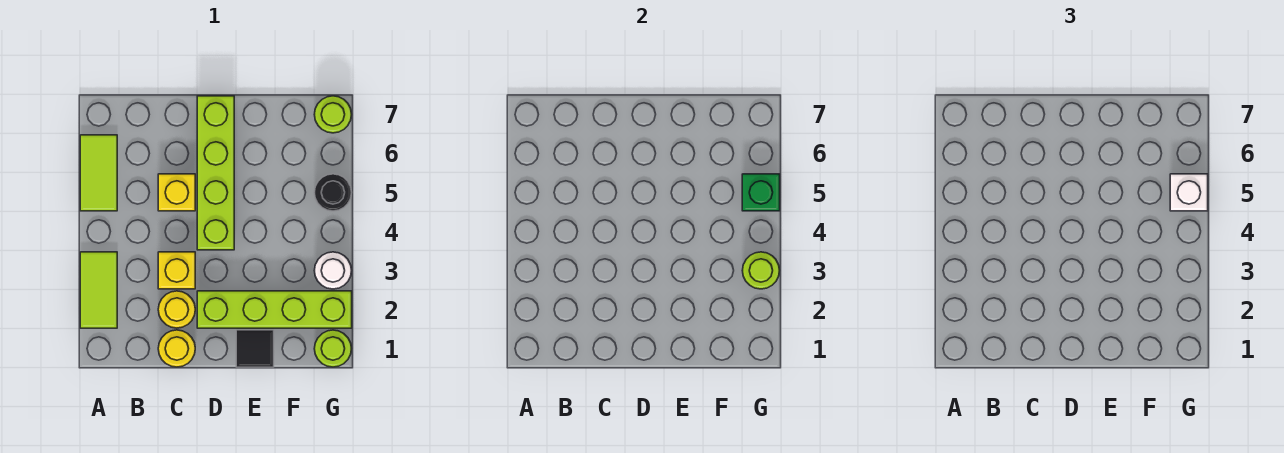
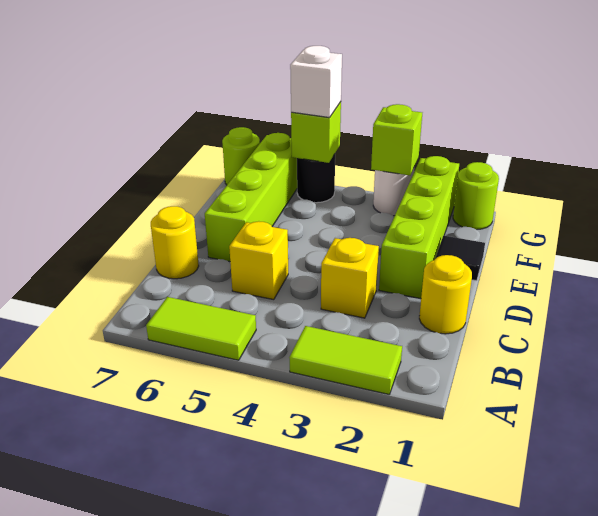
yellow round brick C2 level 1 -> yellow round brick C7 level 1
lime brick D4:D7 level 1 -> lime brick D6:G6 level 1
lime round brick G3 level 2 -> lime brick G3 level 2
green brick G5 level 2 -> lime brick G5 level 2

